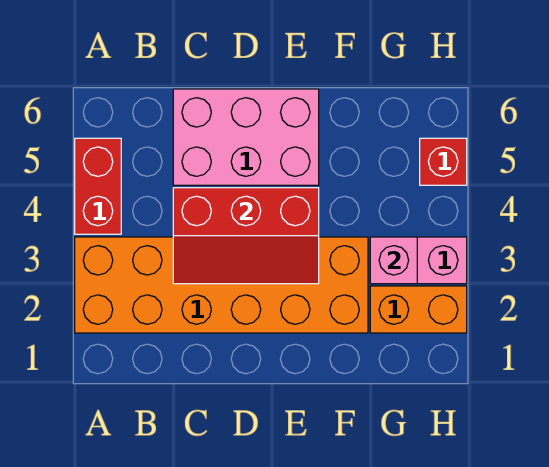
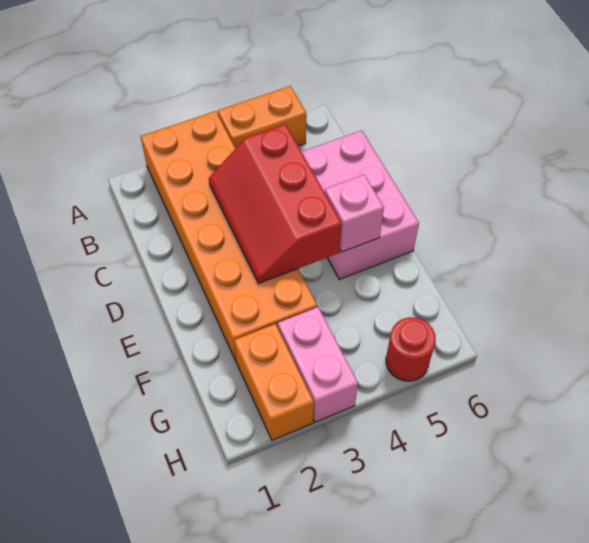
red brick A4:A5 level 1 -> orange brick A4:A5 level 1
pink brick G3 level 2 -> pink brick E5 level 2
red brick H5 level 1 -> red round brick H5 level 1

